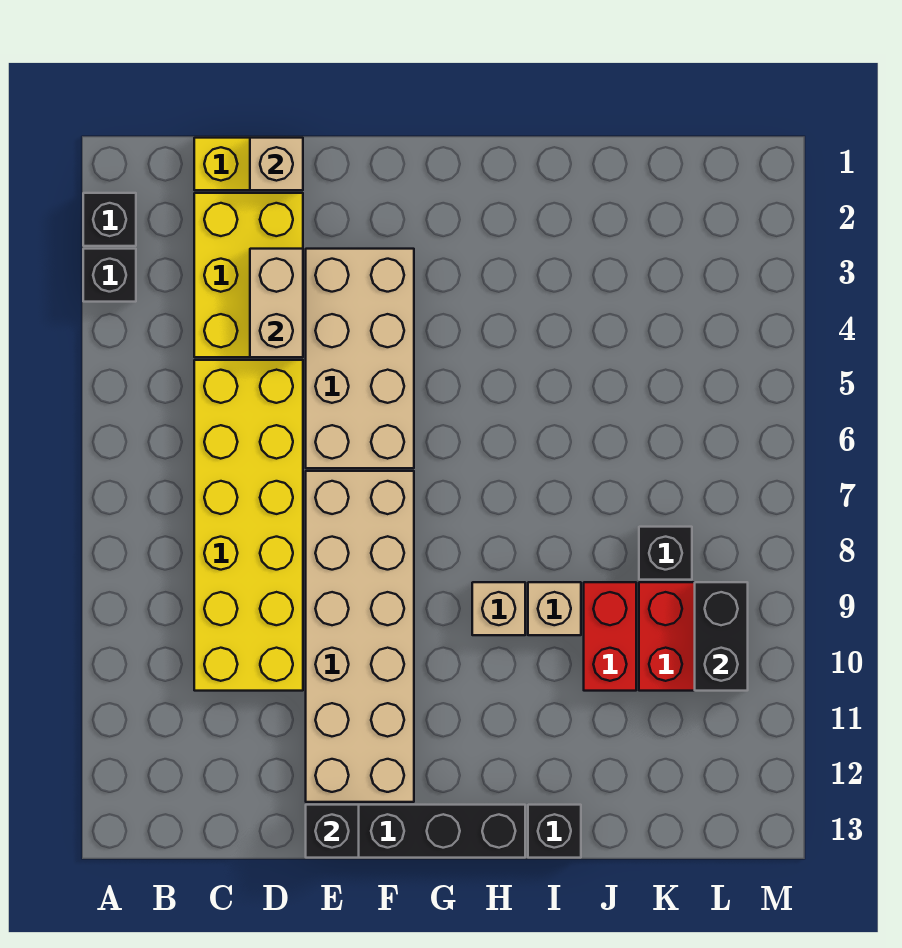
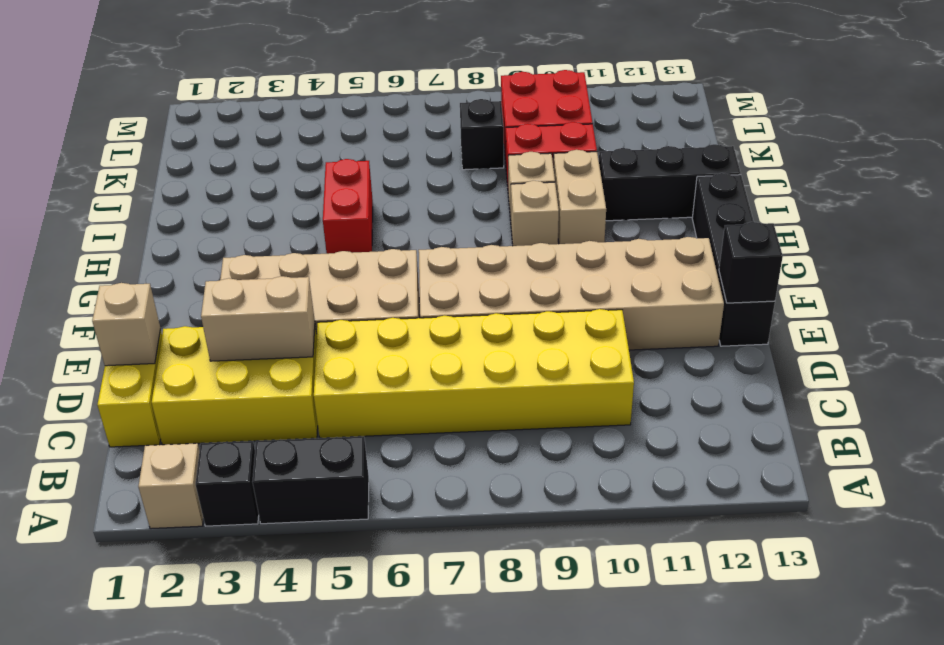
black brick A2 level 1 -> tan brick A2 level 1
none -> red brick H5:I5 level 1
none -> tan brick H10:I10 level 1
black brick I13 level 1 -> black brick I11:I13 level 1
black brick L9:L10 level 2 -> black brick A4:A5 level 1

